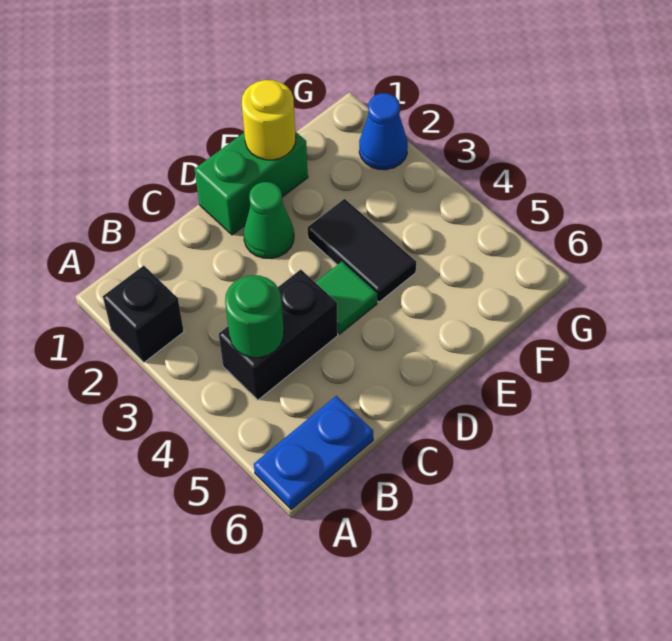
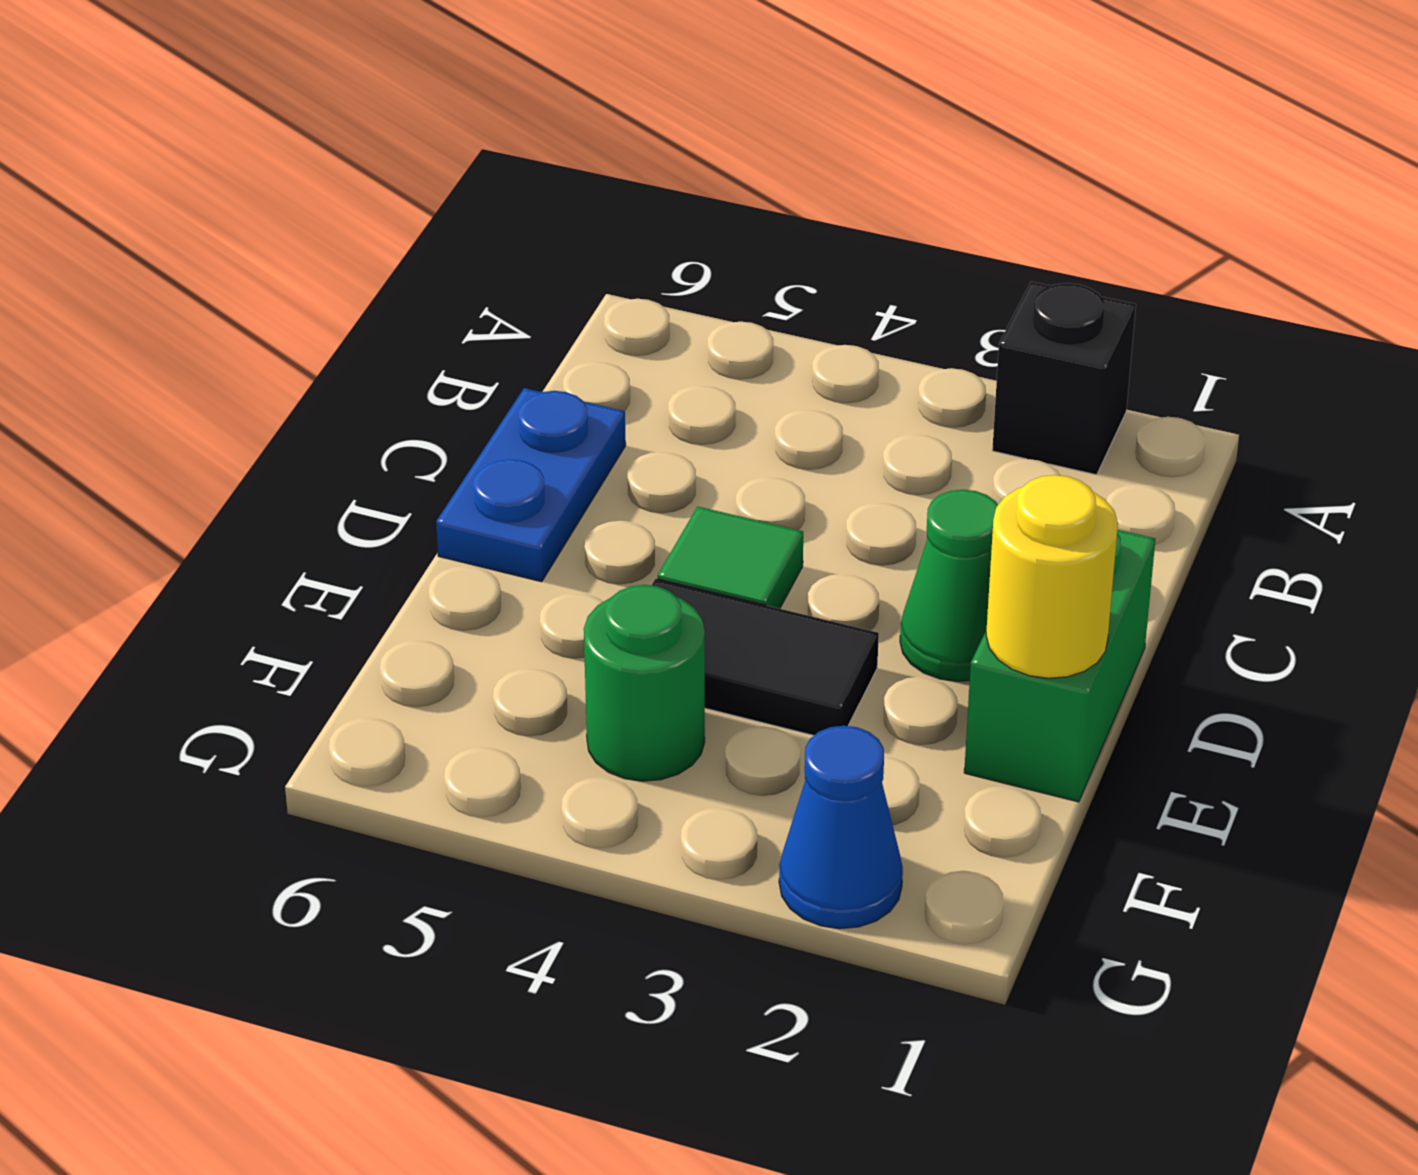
blue plate A6:B6 level 1 -> blue plate C6:D6 level 1
black brick B4:C4 level 1 -> none
green round brick B4 level 2 -> green round brick F4 level 1

